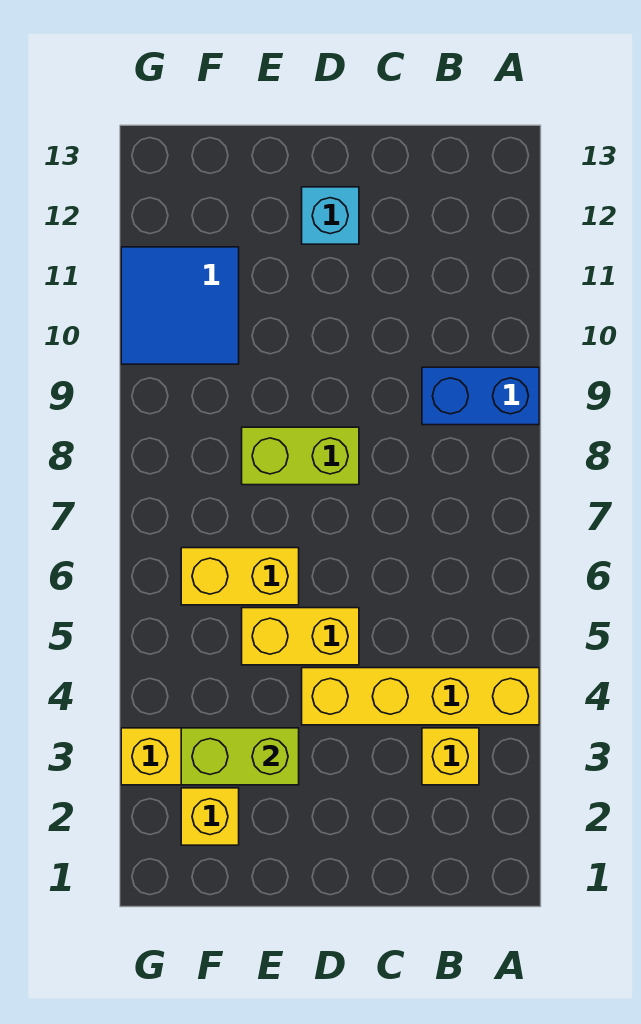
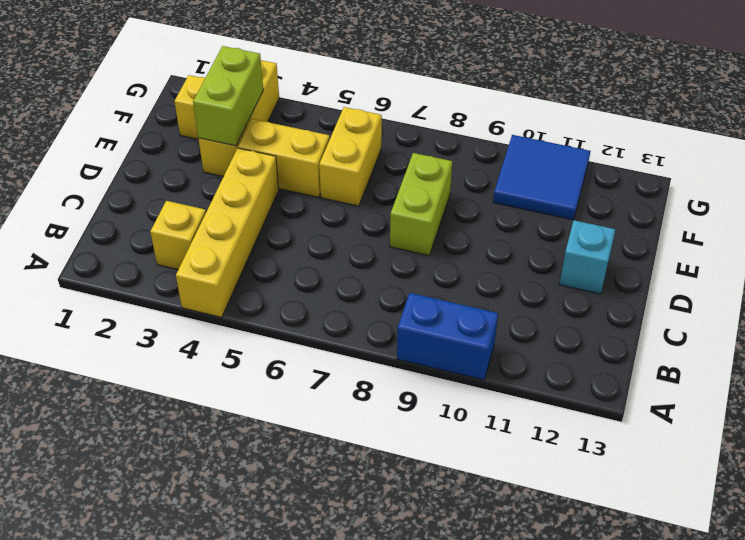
blue brick A9:B9 level 1 -> blue brick A9:A10 level 1
yellow brick D5:E5 level 1 -> yellow brick E4:E5 level 1

